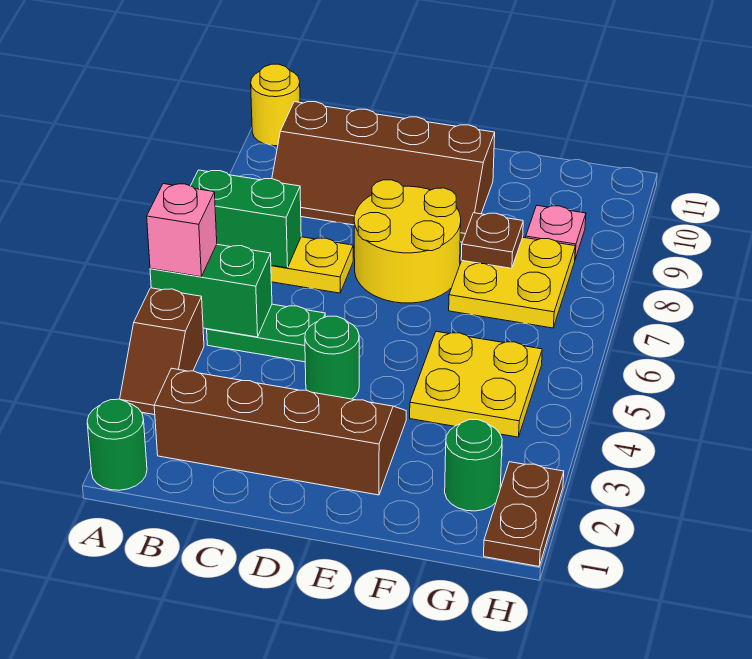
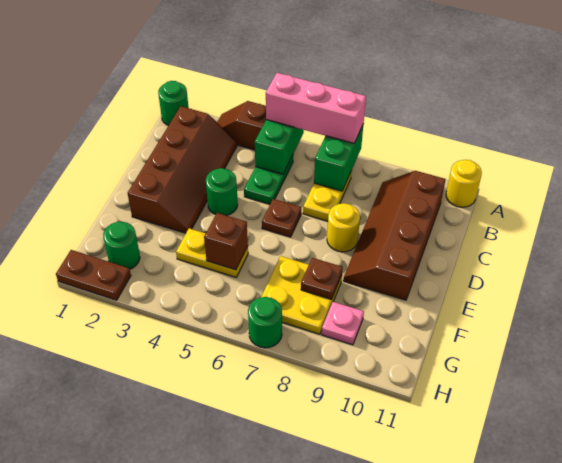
pink brick A5 level 3 -> pink brick A5:A7 level 3
none -> brown plate D6 level 1
yellow round brick D7:E8 level 1 -> yellow round brick D8 level 1
yellow plate F4:G5 level 1 -> yellow plate F4:F5 level 1
none -> brown brick F5 level 2
none -> green round brick H7 level 1

